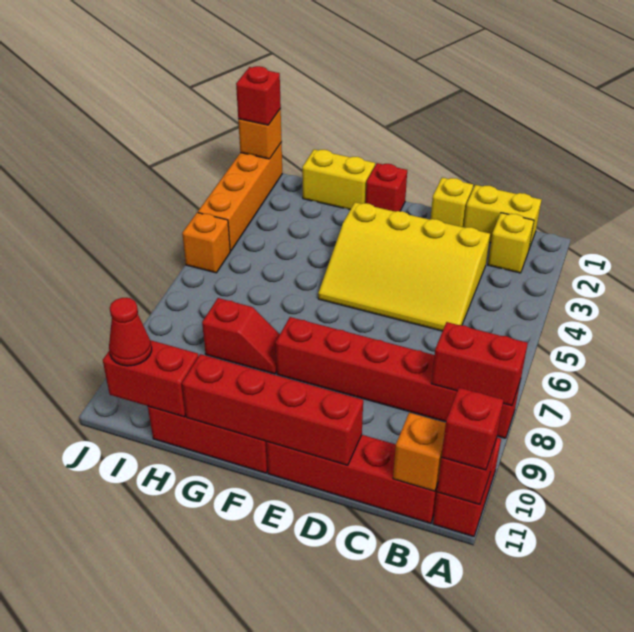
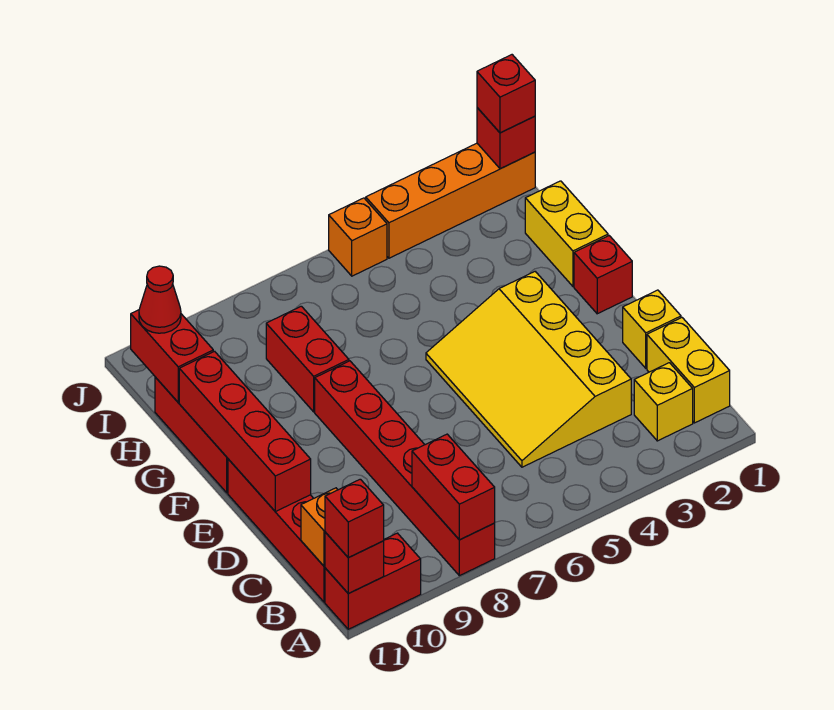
red slope G8:H8 level 1 top H -> red brick G8:H8 level 1
orange brick J1 level 2 -> red brick J1 level 2

